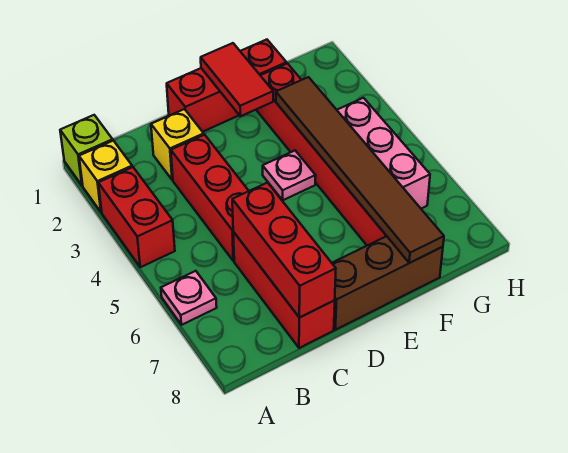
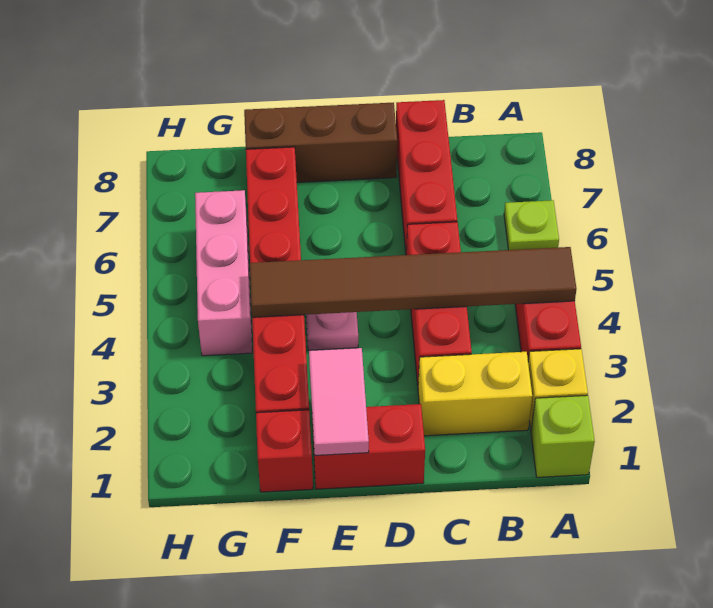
pink plate A6 level 1 -> lime plate A6 level 1
yellow brick C2 level 1 -> yellow brick B2:C2 level 1
red brick C6:C8 level 2 -> none
red tile E1:E2 level 2 -> pink tile E1:E2 level 2
brown tile F3:F8 level 2 -> brown tile A4:F4 level 2

